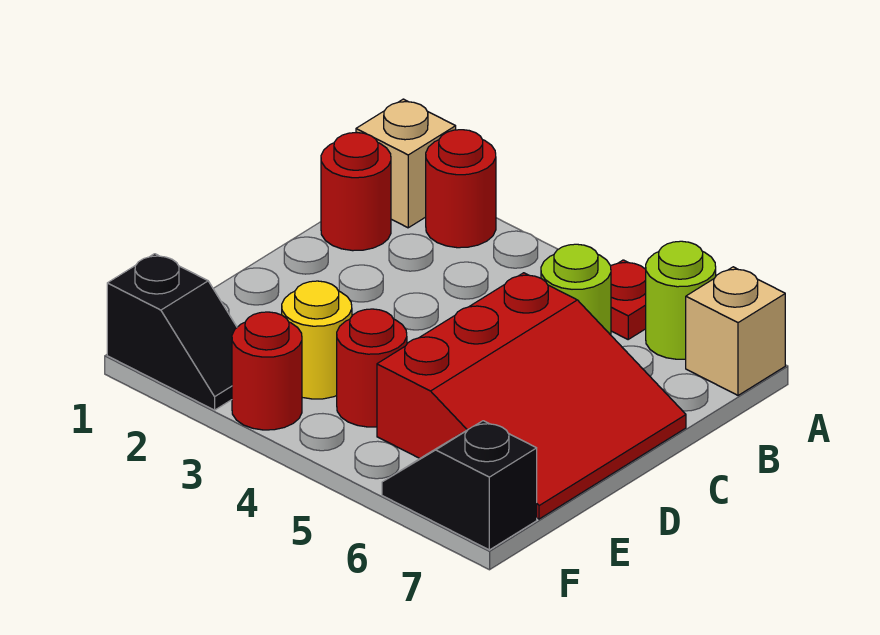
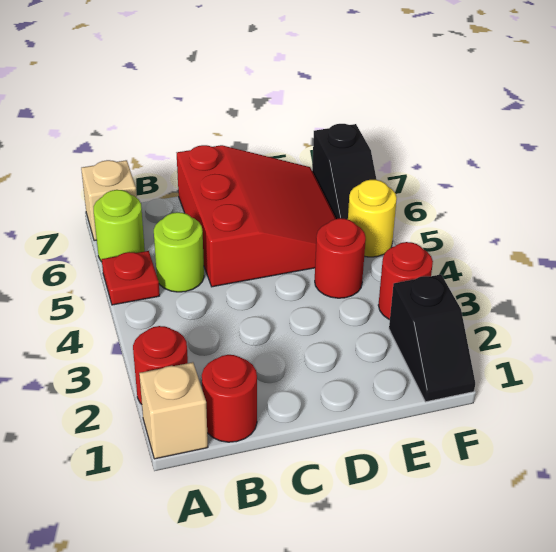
red slope C5:E7 level 1 top 5 -> red slope C5:E7 level 1 top C
yellow round brick E3 level 1 -> yellow round brick F5 level 1
black slope F1:F2 level 1 top 1 -> black slope F1:F2 level 1 top 2

